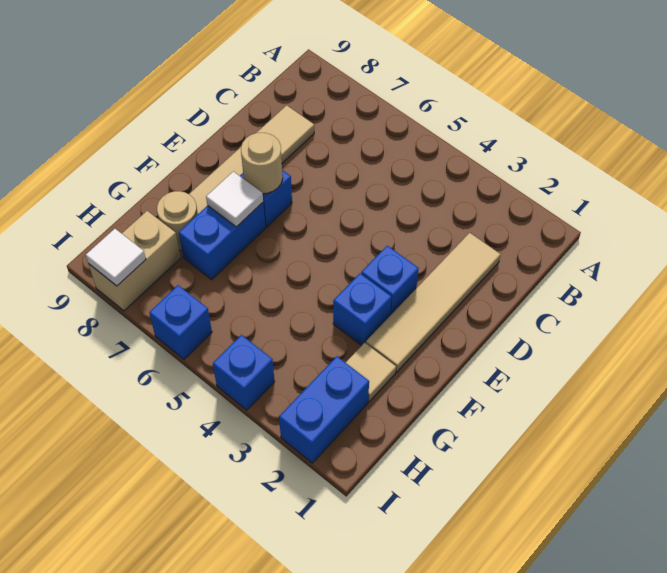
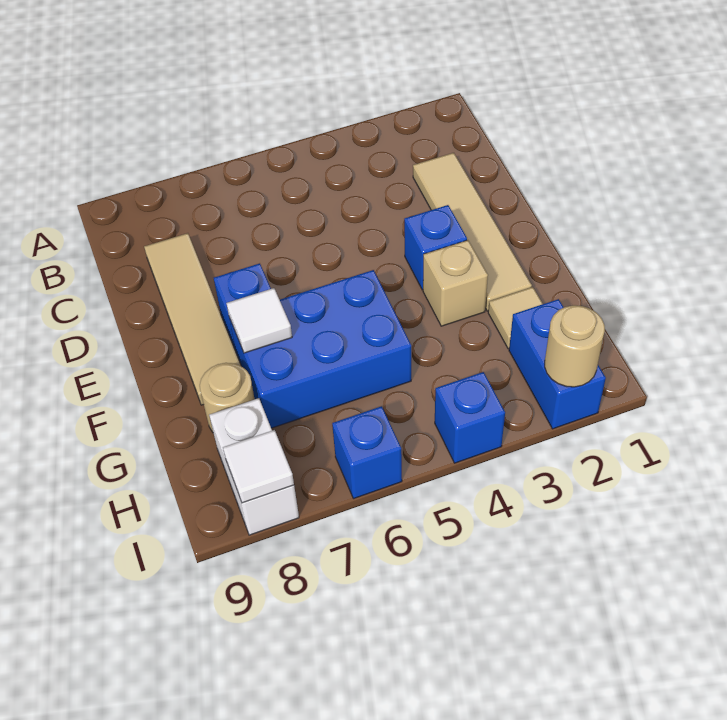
tan round brick E7 level 2 -> tan round brick I2 level 2
blue brick F3 level 1 -> tan brick F3 level 1
blue brick F7:G7 level 1 -> blue brick F5:G7 level 1
tan brick H8:I8 level 1 -> white brick H8:I8 level 1

